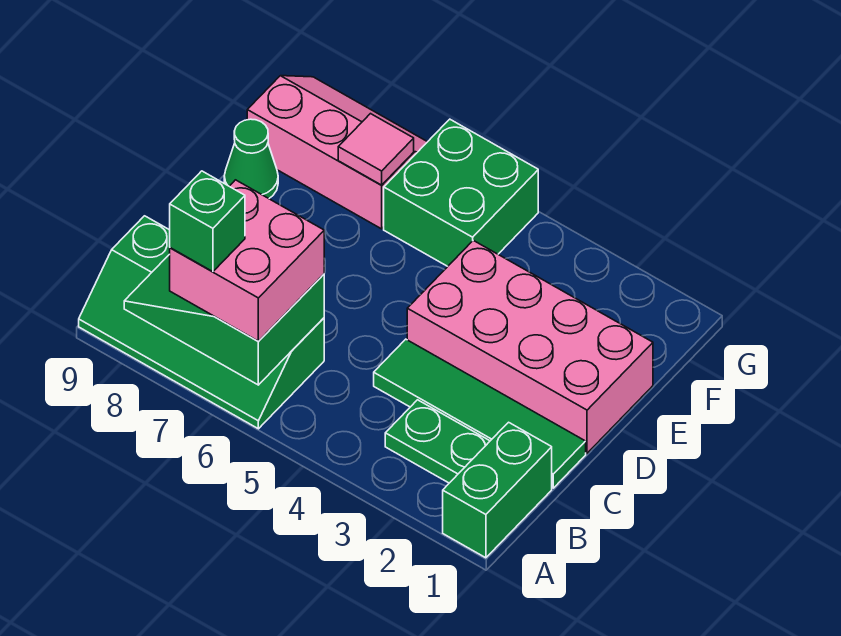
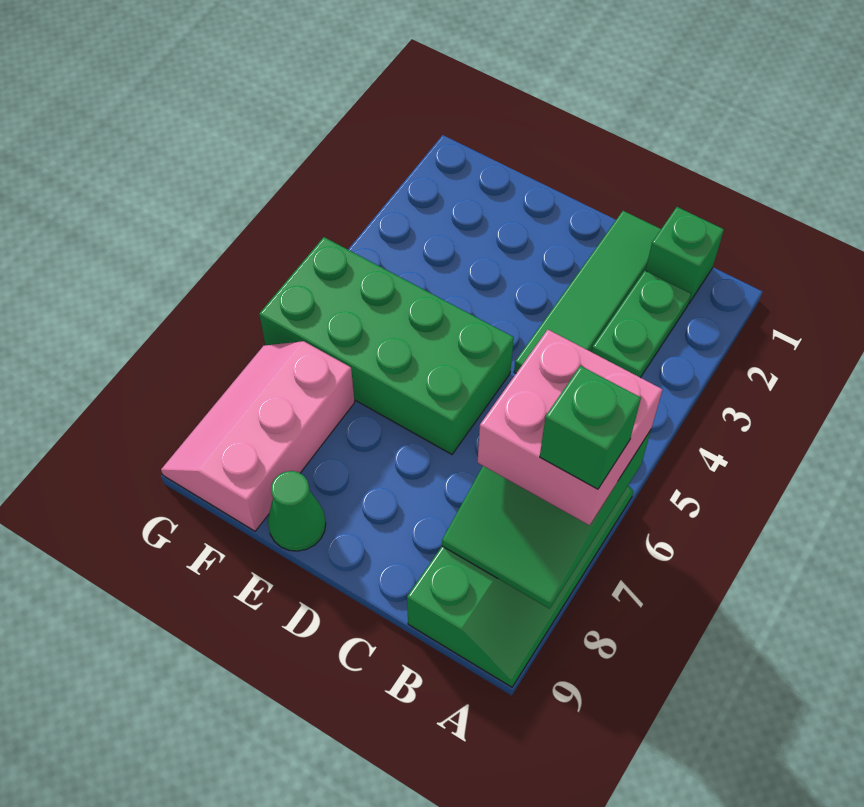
green brick A1:B1 level 1 -> green brick B1 level 1
pink brick D1:E4 level 1 -> none
green brick F5:G6 level 1 -> green brick D5:G6 level 1
pink tile F7 level 2 -> none

